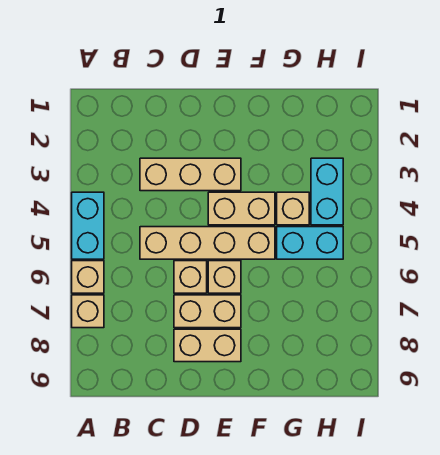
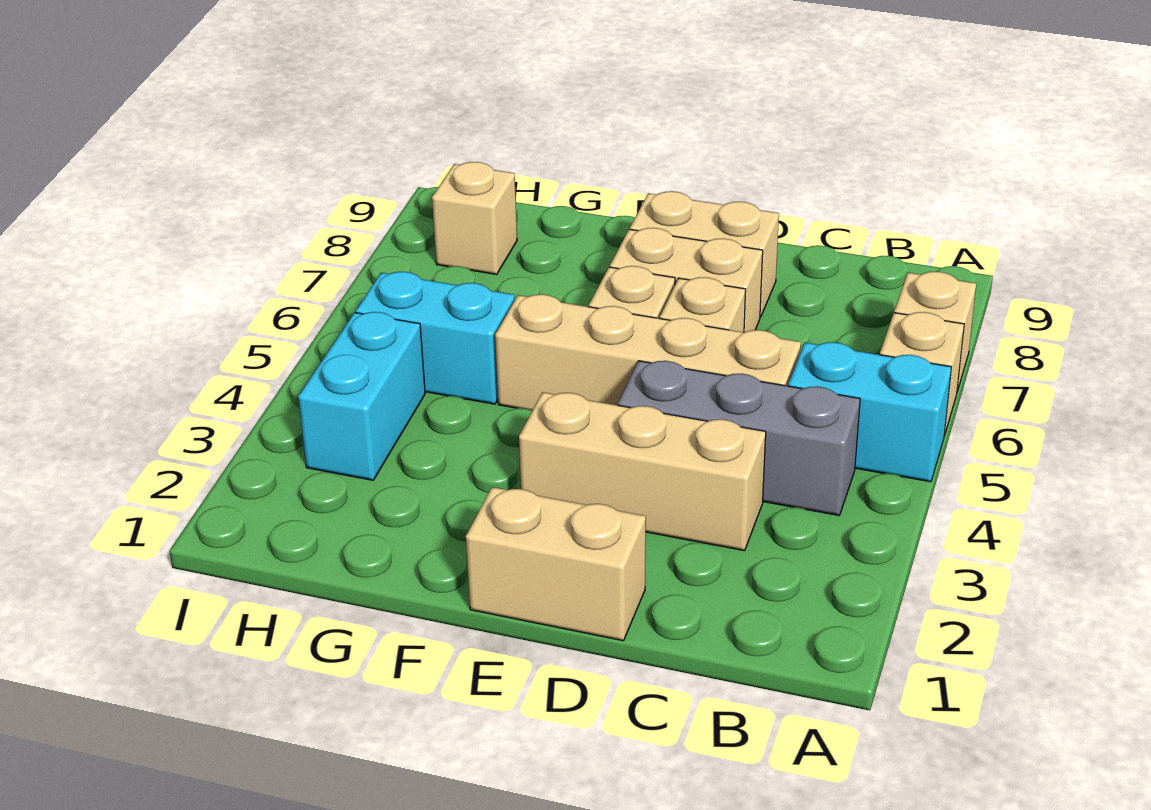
cyan brick A4:A5 level 1 -> cyan brick A5:B5 level 1
none -> grey brick B4:D4 level 1
tan brick E4:F4 level 1 -> tan brick D1:E1 level 1
tan brick G4 level 1 -> tan brick H8 level 1

